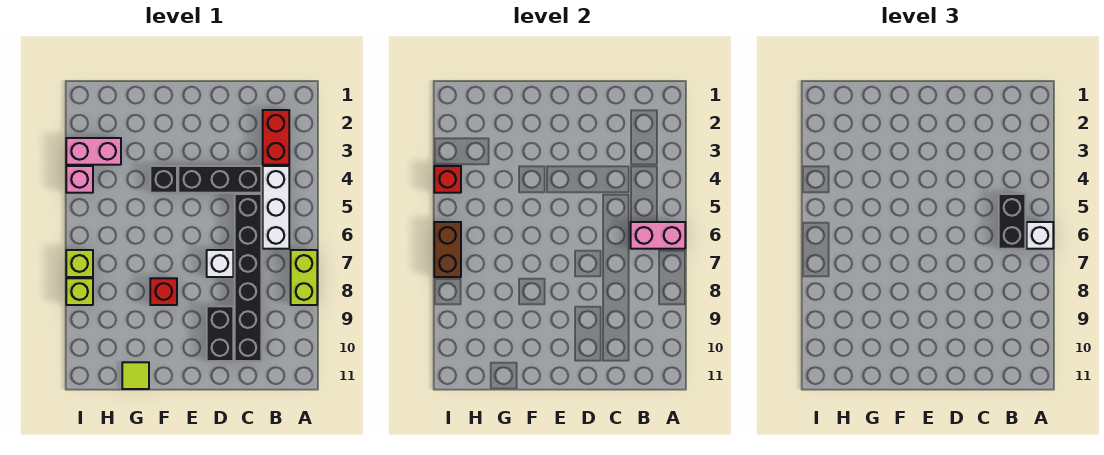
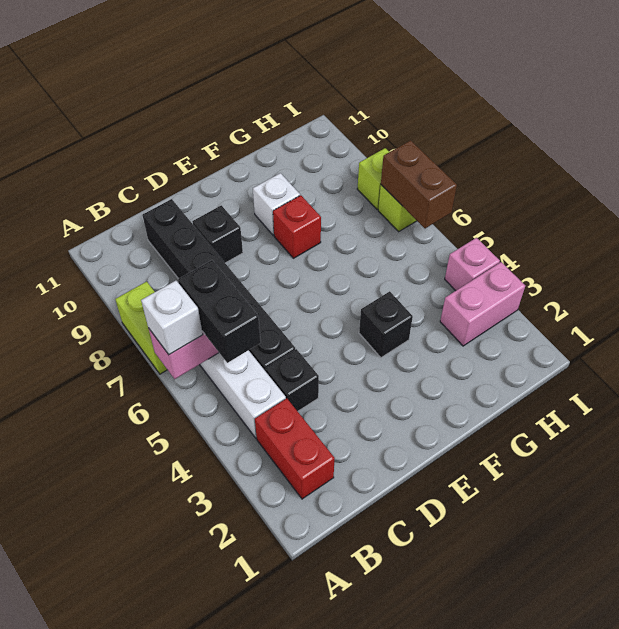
black brick C4:E4 level 1 -> black brick C4 level 1
white brick D7 level 1 -> white brick F9 level 1
black brick D9:D10 level 1 -> black brick D9 level 1
lime tile G11 level 1 -> none
red brick I4 level 2 -> none

